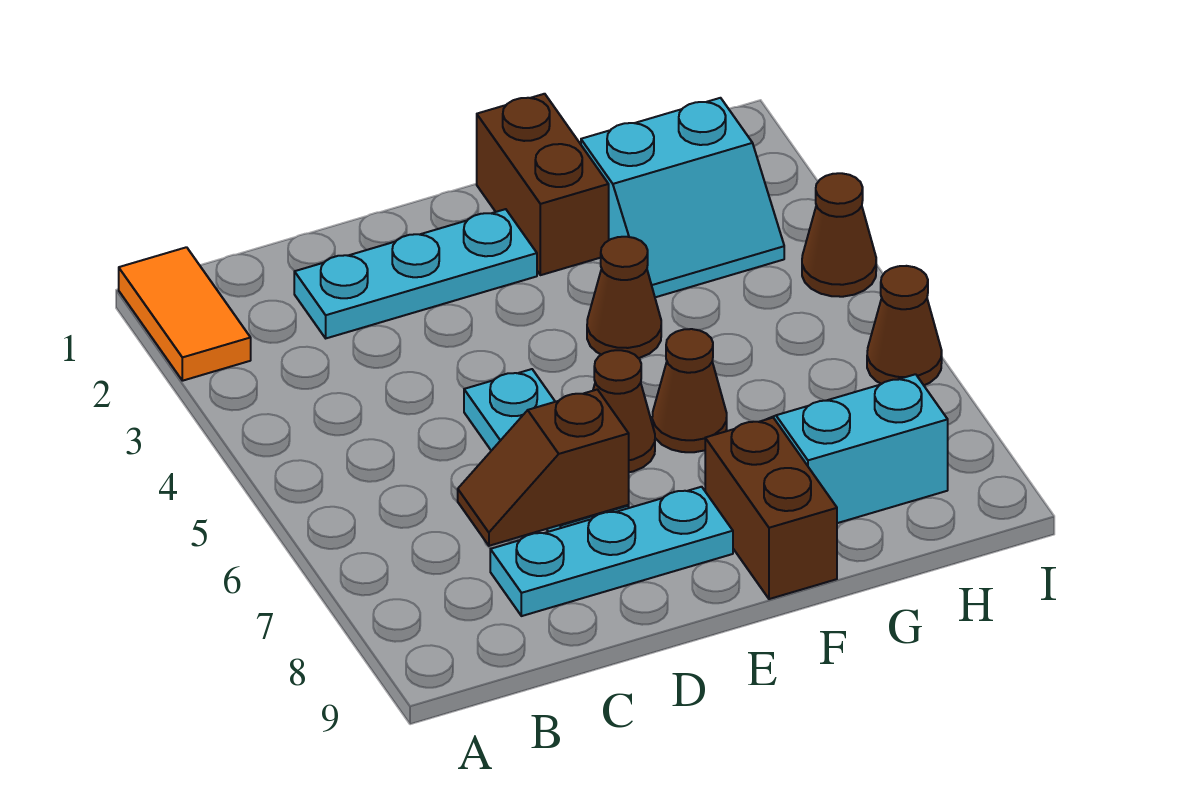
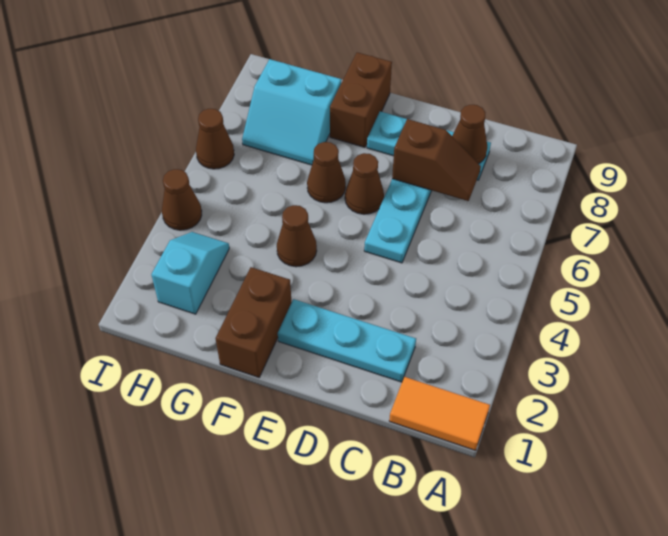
orange tile A1:A2 level 1 -> orange tile A1:B1 level 1
none -> brown cone C8 level 2
cyan slope G2:H3 level 1 top 2 -> cyan slope H2:H3 level 1 top 2

